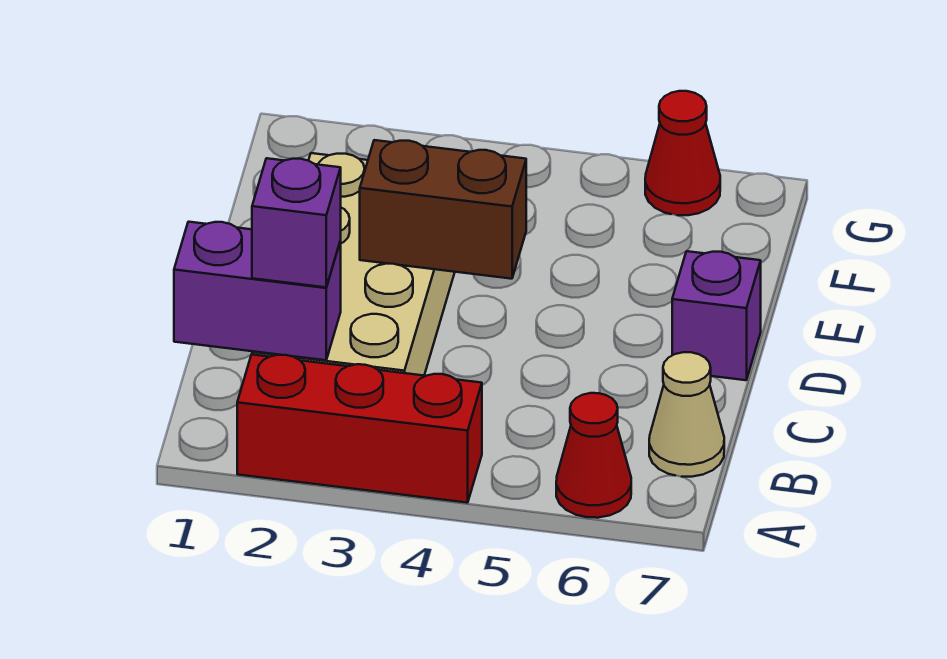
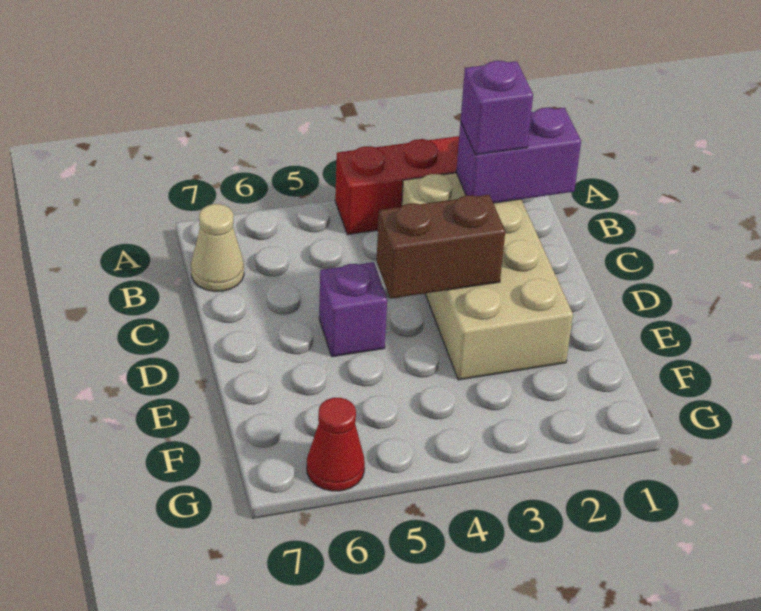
red cone A6 level 1 -> none
purple brick D7 level 1 -> purple brick D5 level 1

